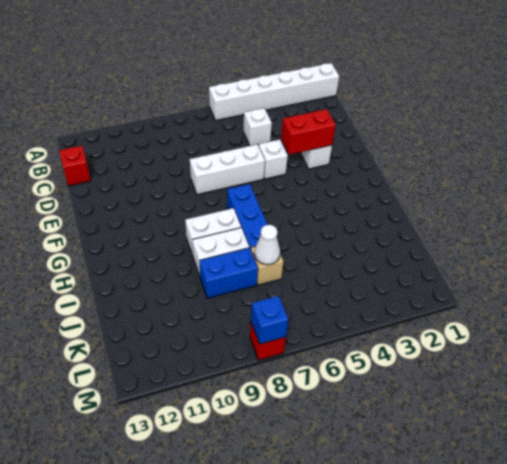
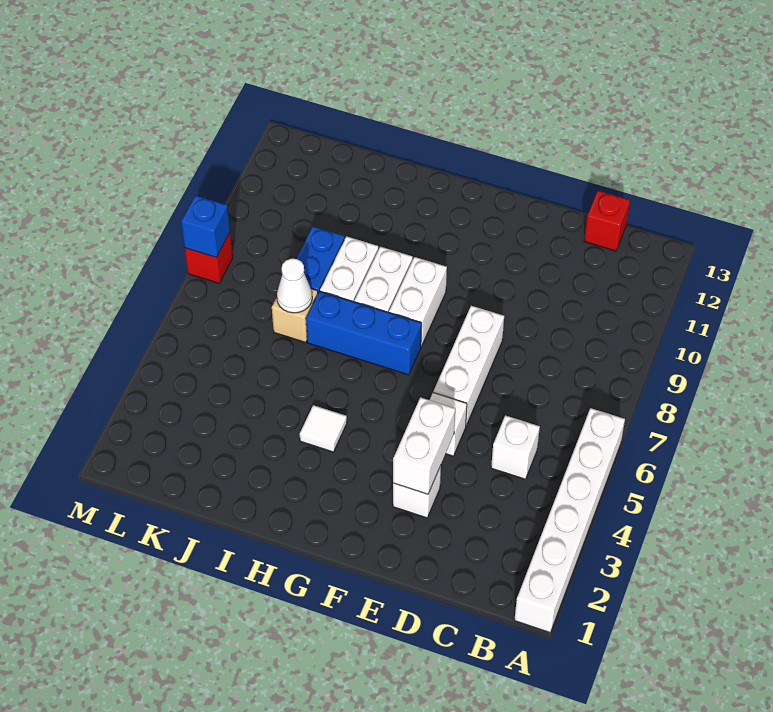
red brick E3:E4 level 2 -> white brick E3:E4 level 2
none -> white brick G8:G9 level 1
none -> white tile H4 level 1

